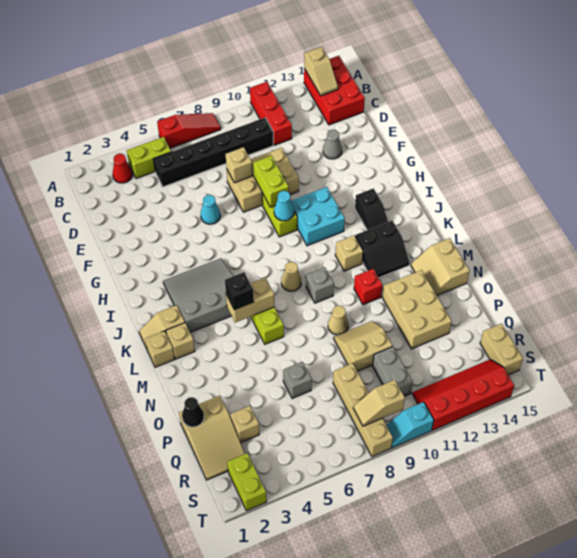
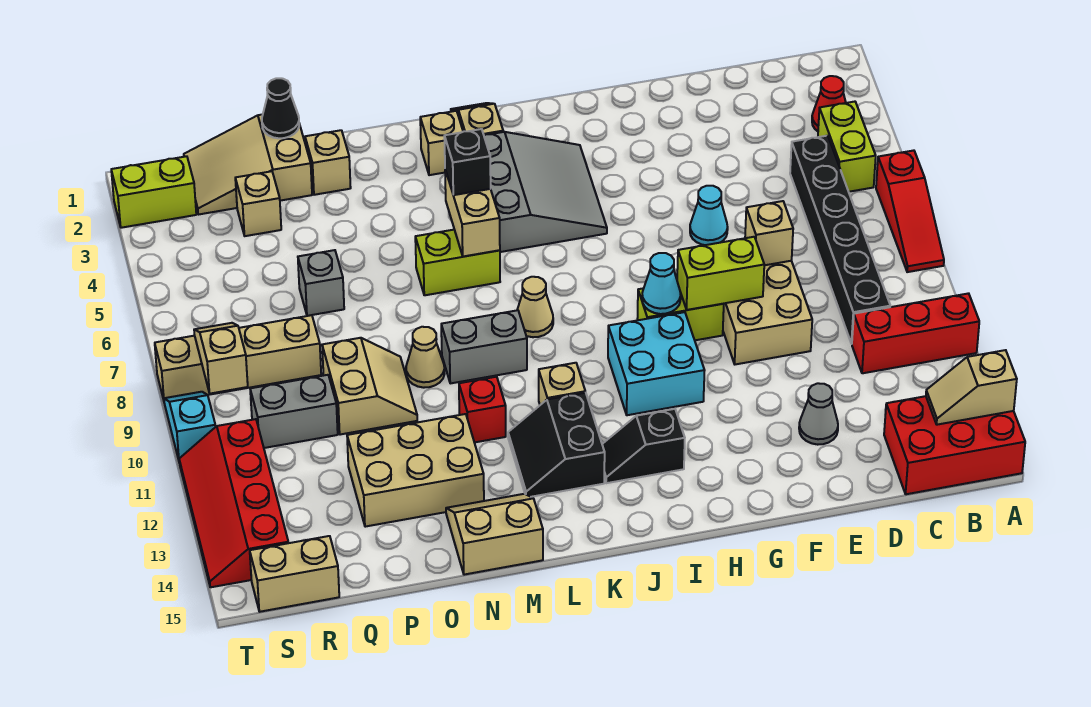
tan brick L1 level 1 -> tan brick O2 level 1
grey brick L9 level 1 -> grey brick L9:M9 level 1
red slope S11:T14 level 1 top T -> red slope S11:T14 level 1 top S

